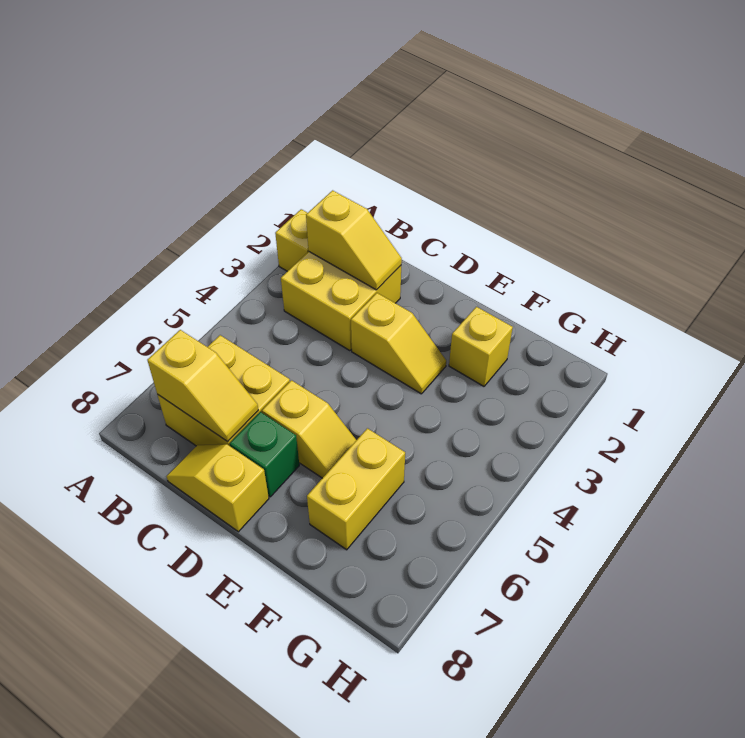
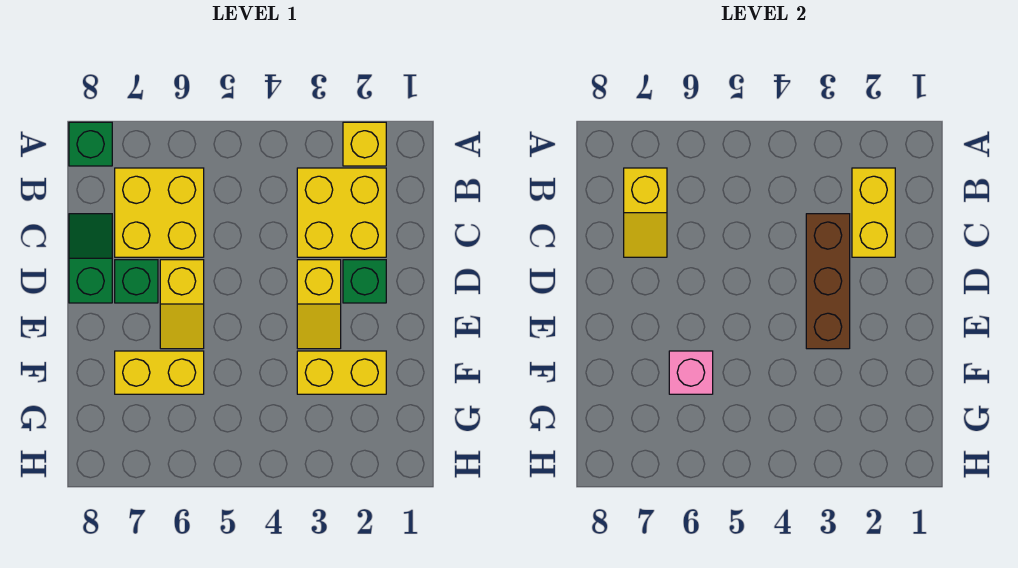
none -> green brick A8 level 1
yellow slope B2:C2 level 2 top B -> yellow brick B2:C2 level 2
none -> brown brick C3:E3 level 2
yellow slope C8:D8 level 1 top D -> green slope C8:D8 level 1 top D
none -> green brick D2 level 1
yellow brick F2 level 1 -> yellow brick F2:F3 level 1
none -> pink brick F6 level 2

